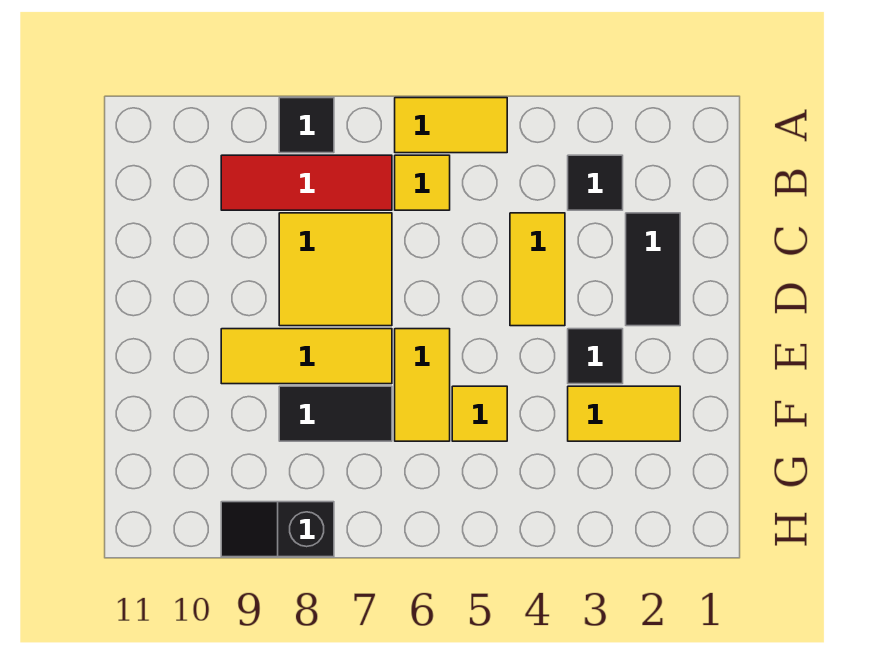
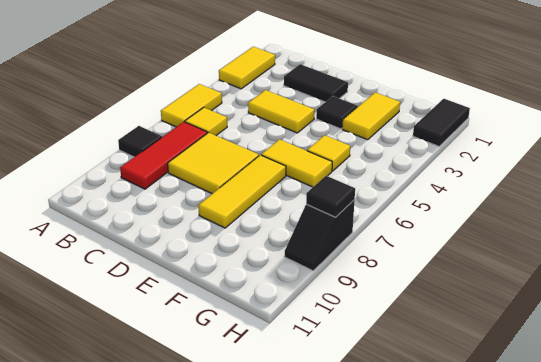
none -> yellow tile A2:A3 level 1
black tile B3 level 1 -> black tile H8 level 2
black tile F7:F8 level 1 -> black tile H1:H2 level 1

